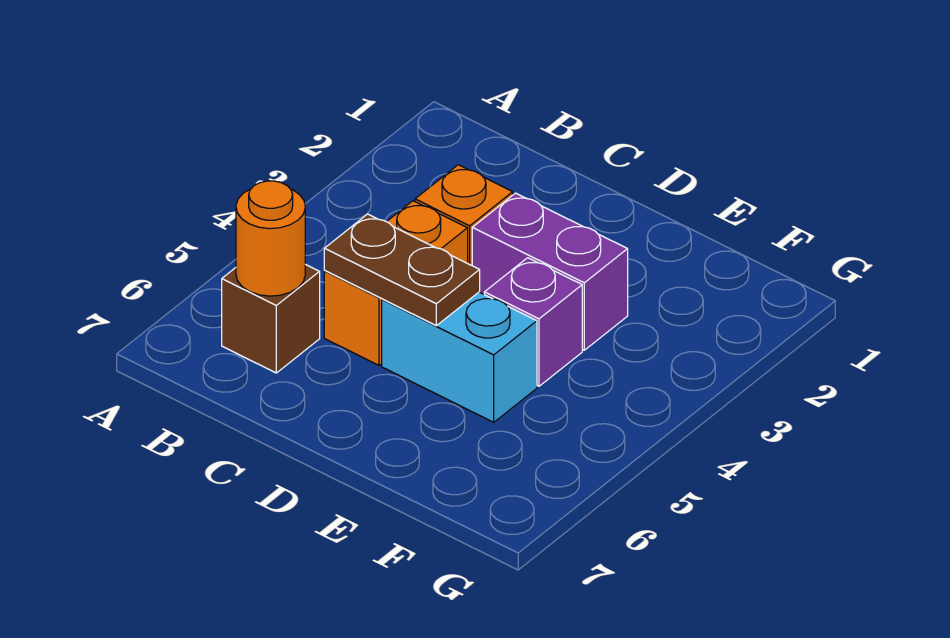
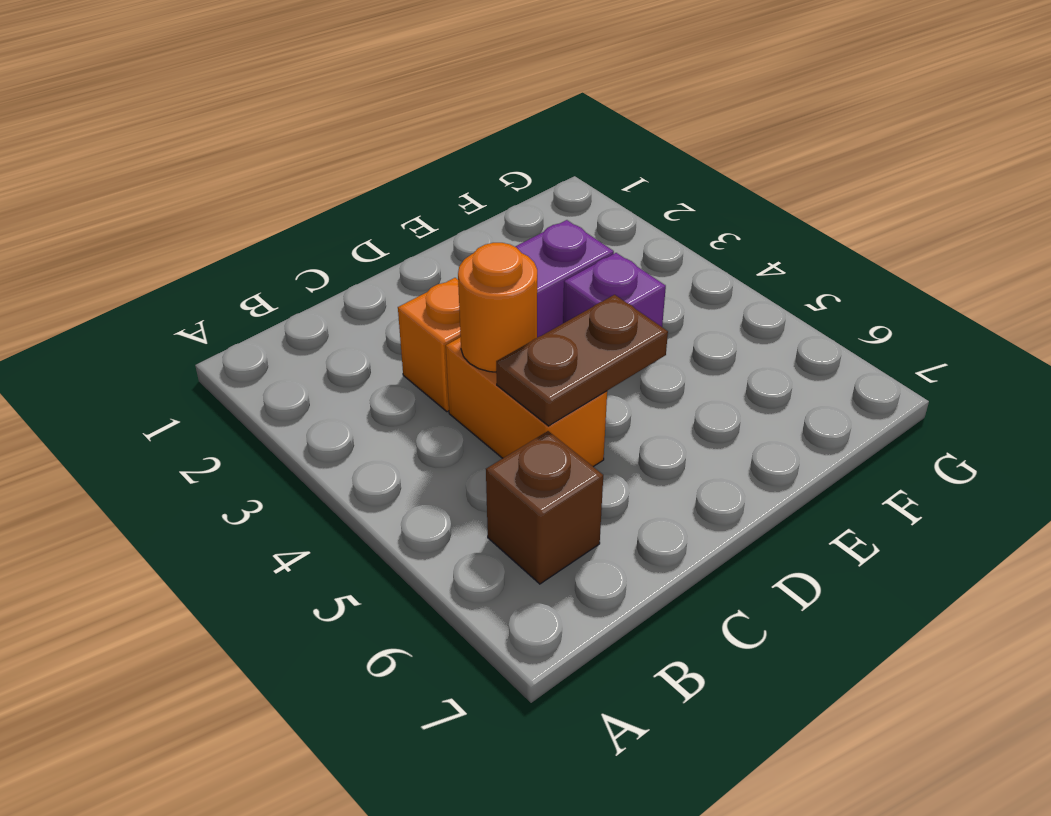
orange round brick B6 level 2 -> orange round brick C4 level 2
cyan brick D5:E5 level 1 -> none

